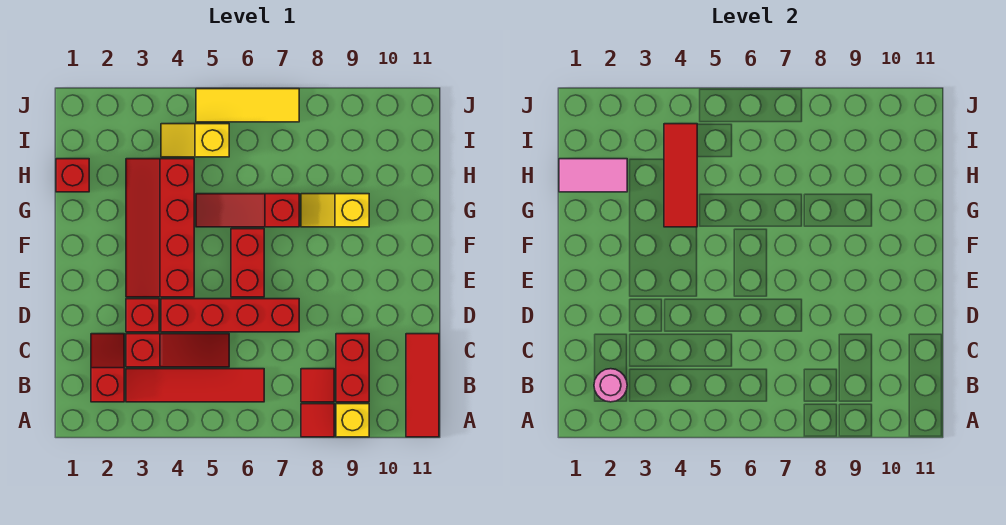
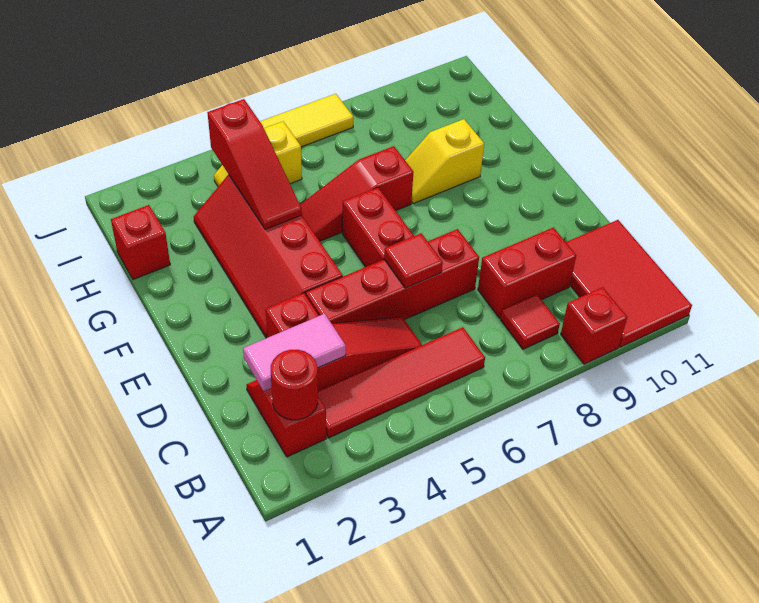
red tile A8 level 1 -> red tile D6 level 2
yellow brick A9 level 1 -> red brick A9 level 1
red tile A11:C11 level 1 -> red tile A10:C11 level 1
pink round brick B2 level 2 -> red round brick B2 level 2
red brick B9:C9 level 1 -> red brick C8:C9 level 1
red tile G4:I4 level 2 -> red slope G4:I4 level 2 top I
pink tile H1:H2 level 2 -> pink tile C2:C3 level 2

